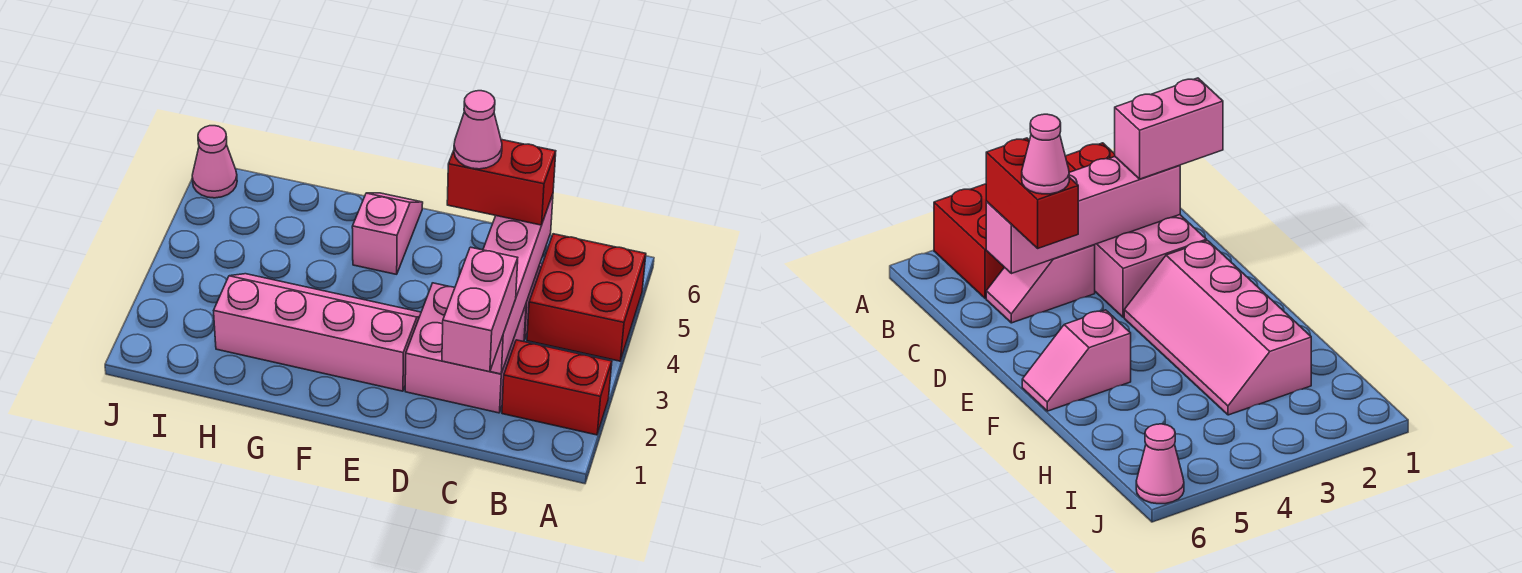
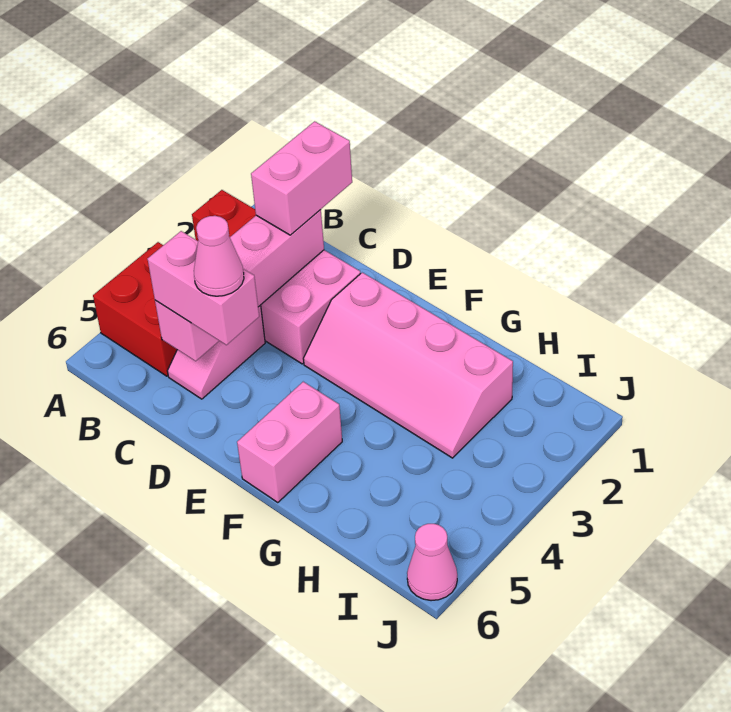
red brick C5:D5 level 3 -> pink brick C5:D5 level 3
pink slope F5:F6 level 1 top 5 -> pink brick F5:F6 level 1

